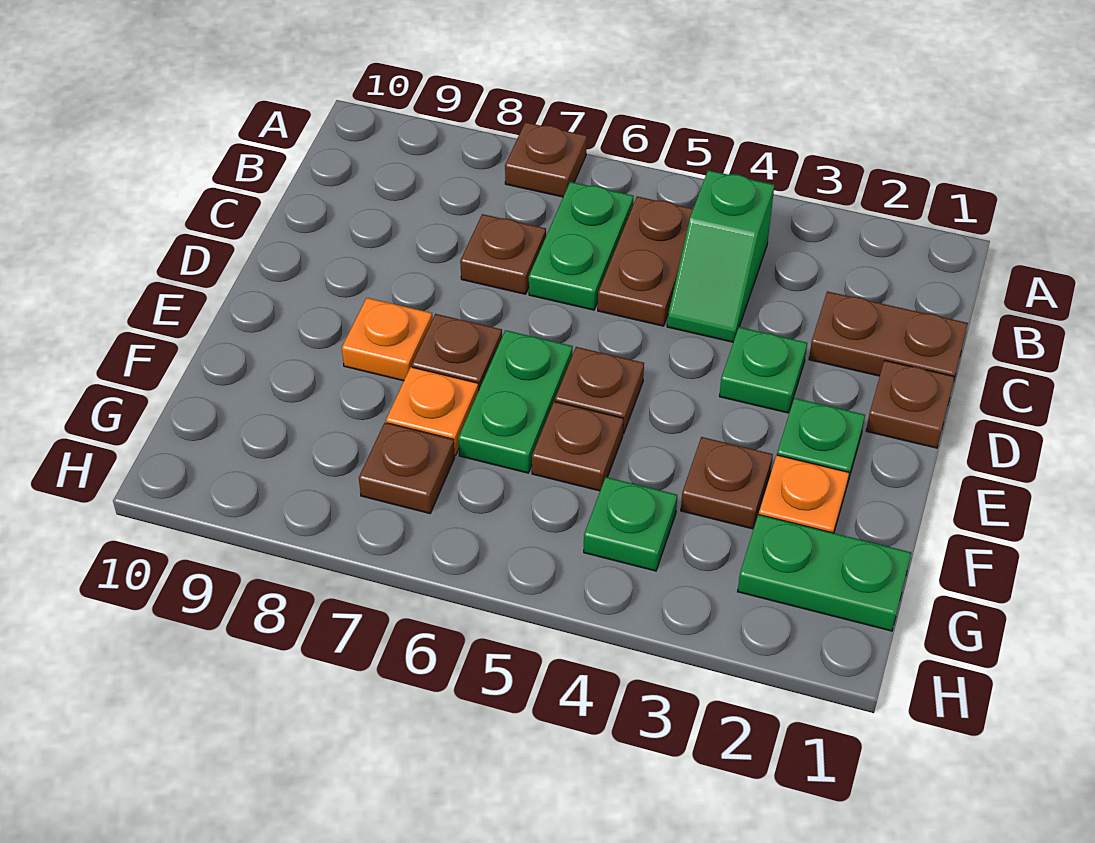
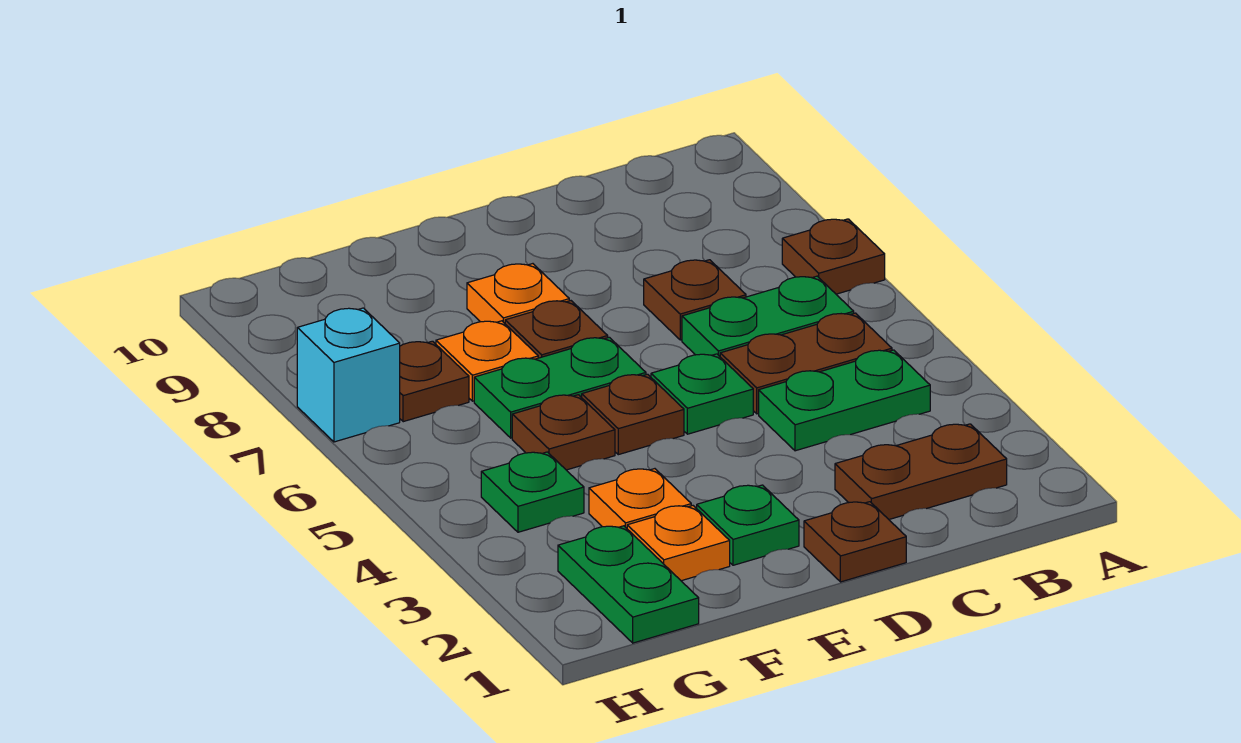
green slope B4:C4 level 1 top B -> green plate B4:C4 level 1
brown plate C1:C2 level 1 -> brown plate B2:C2 level 1
green plate D3 level 1 -> green plate D5 level 1
brown plate F3 level 1 -> orange plate F3 level 1
none -> cyan brick H7 level 1

